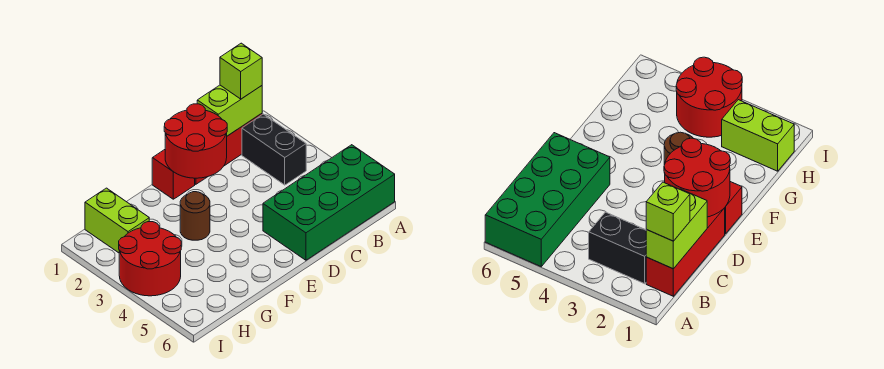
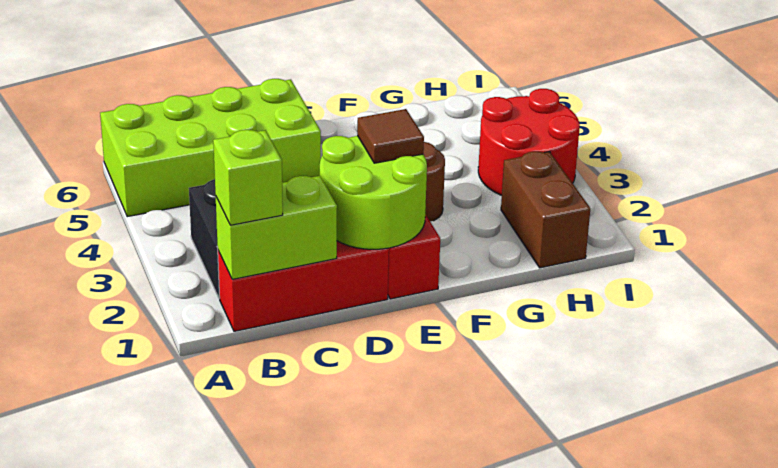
green brick A5:D6 level 1 -> lime brick A5:D6 level 1
red round brick D1:E2 level 2 -> lime round brick D1:E2 level 2
none -> brown tile E2 level 3
lime brick H1:H2 level 1 -> brown brick H1:H2 level 1

